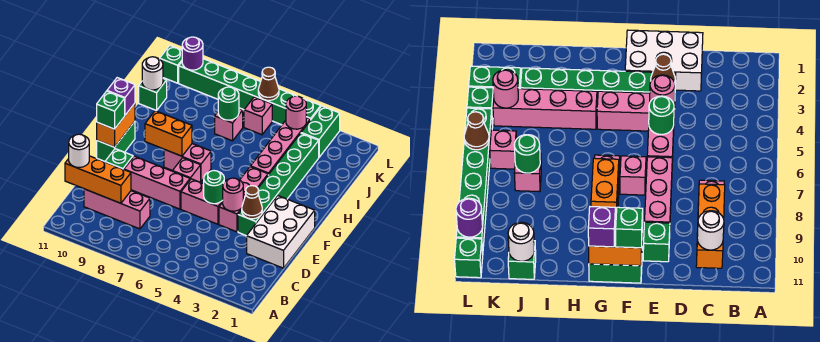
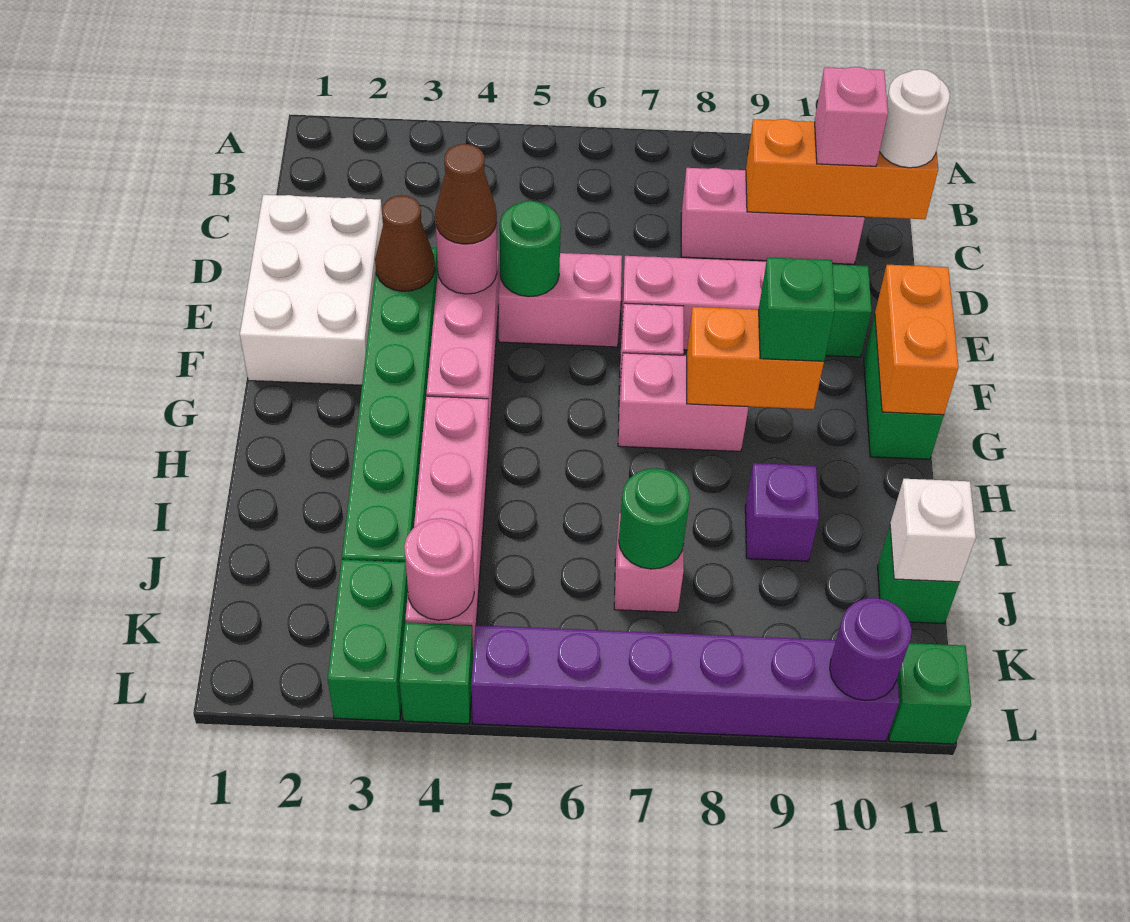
green brick F11 level 3 -> green brick G9 level 3
purple brick G11 level 3 -> purple brick I9 level 1
white round brick J11 level 2 -> white brick J11 level 2
pink brick K6 level 1 -> pink brick C10 level 3
green brick L5:L10 level 1 -> purple brick L5:L10 level 1
brown cone L6 level 2 -> brown cone E4 level 3

